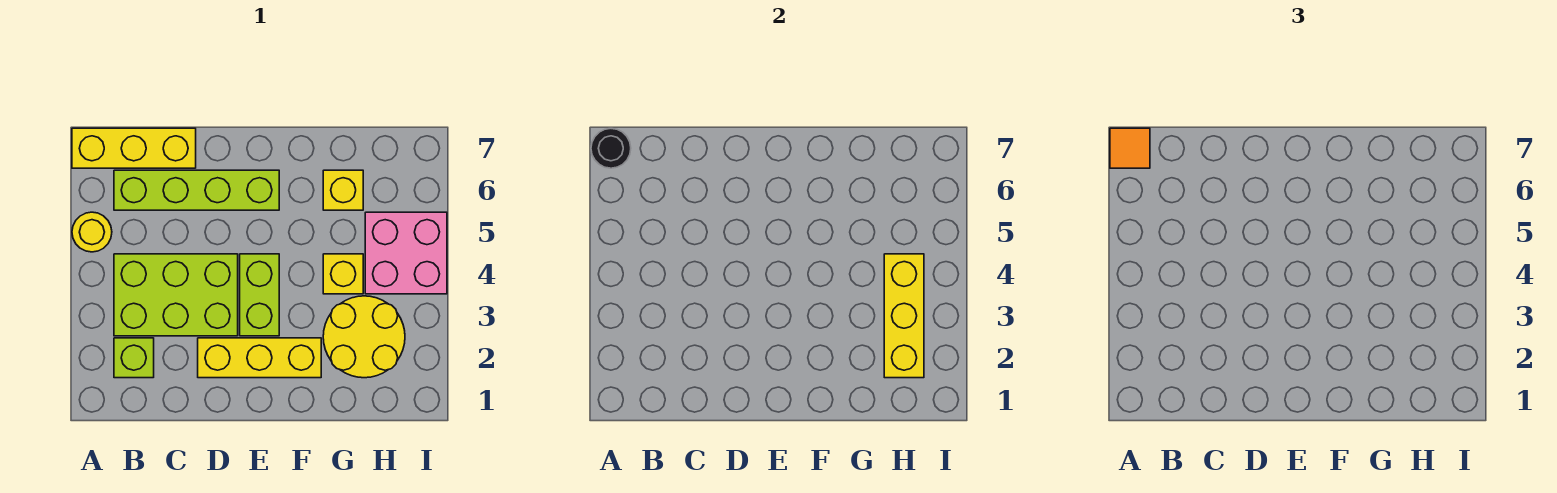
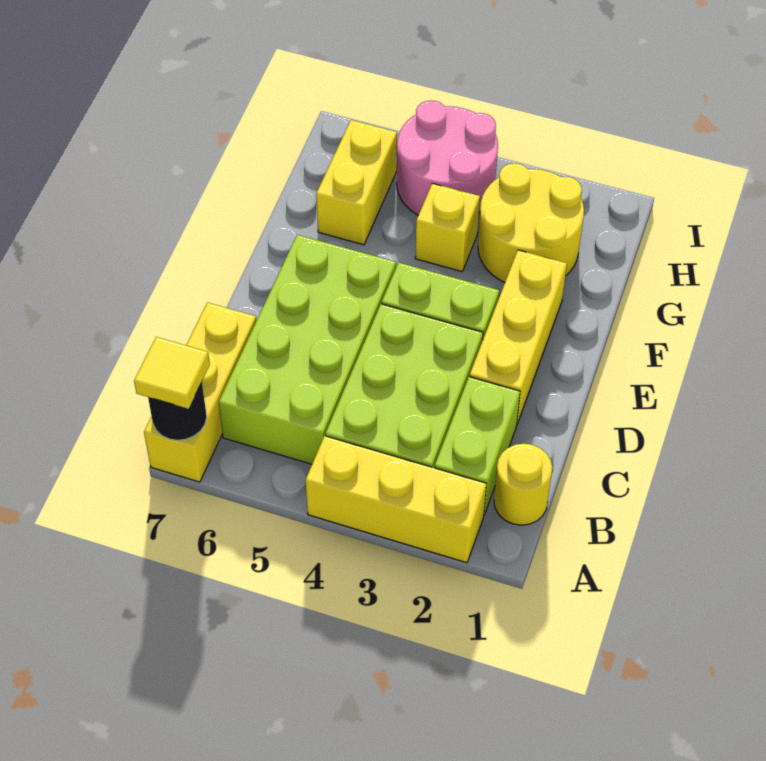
yellow round brick A5 level 1 -> yellow round brick B1 level 1
orange tile A7 level 3 -> yellow tile A7 level 3
lime brick B2 level 1 -> lime brick B2:C2 level 1
lime brick B6:E6 level 1 -> lime brick B5:E6 level 1
yellow brick G6 level 1 -> yellow brick G6:H6 level 1
yellow brick H2:H4 level 2 -> yellow brick A2:A4 level 1
pink brick H4:I5 level 1 -> pink round brick H4:I5 level 1

